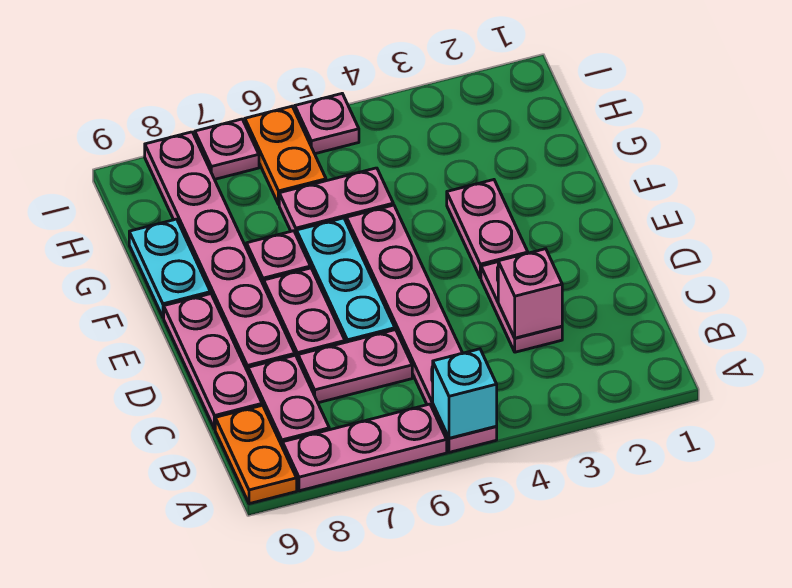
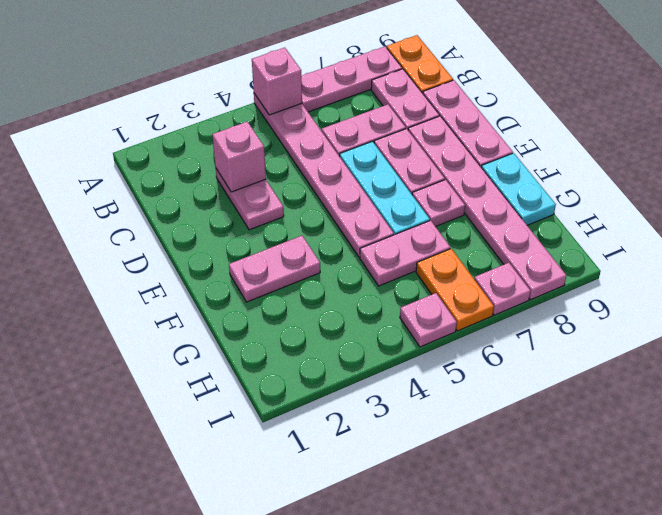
cyan brick A5 level 2 -> pink brick A5 level 2
pink plate E3:F3 level 1 -> pink plate F2:F3 level 1

